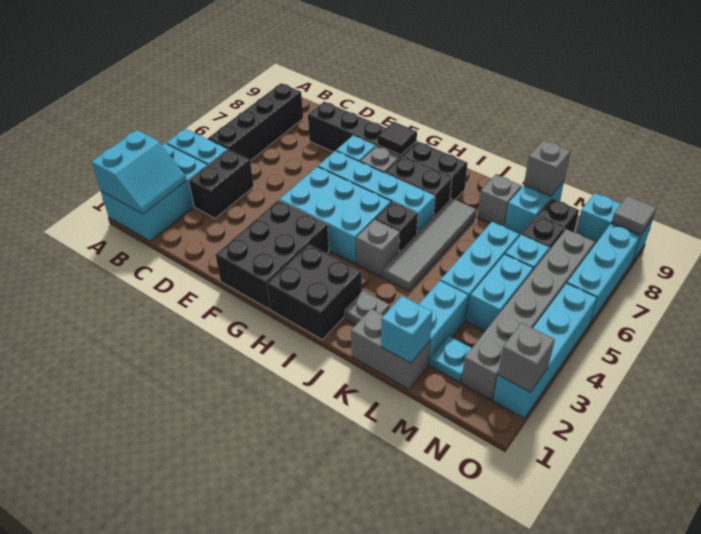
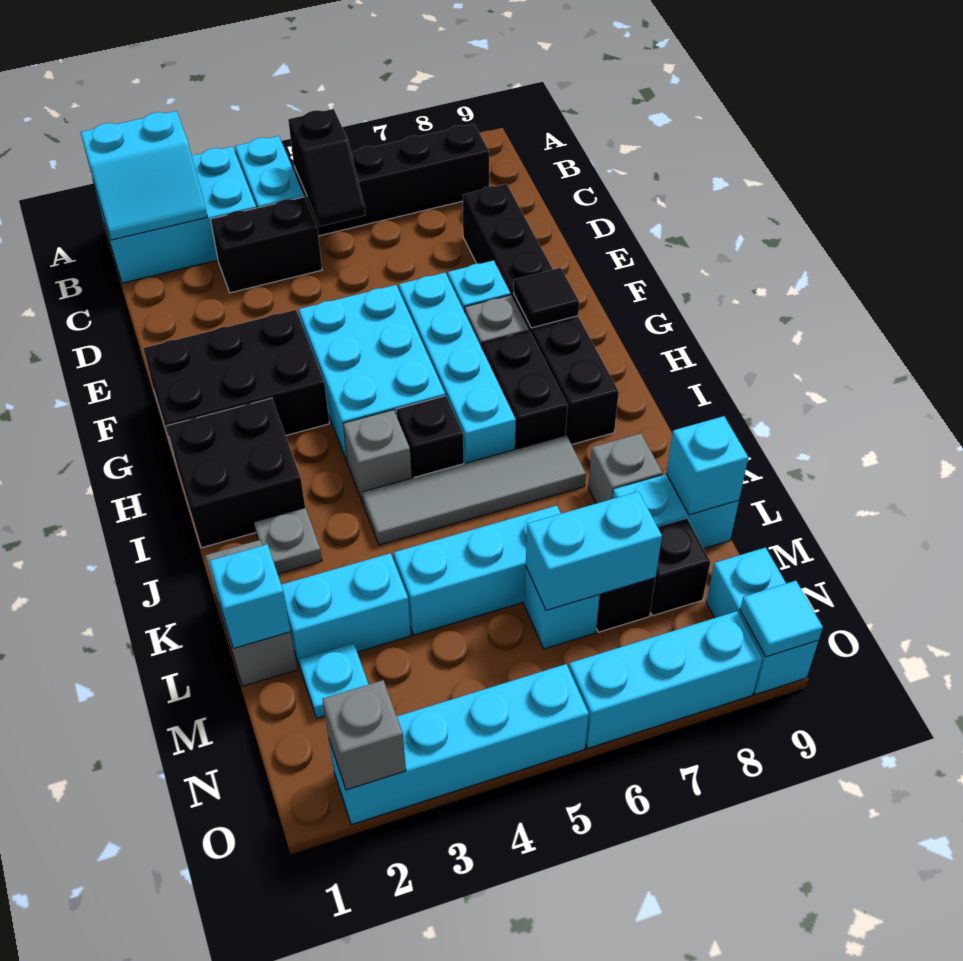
none -> black slope B5:C5 level 2 top B
grey brick L9 level 2 -> cyan brick L9 level 2
cyan brick M4:M5 level 1 -> cyan brick M6:M7 level 2
grey brick N2:N7 level 1 -> none
grey tile O9 level 2 -> cyan tile O9 level 2

